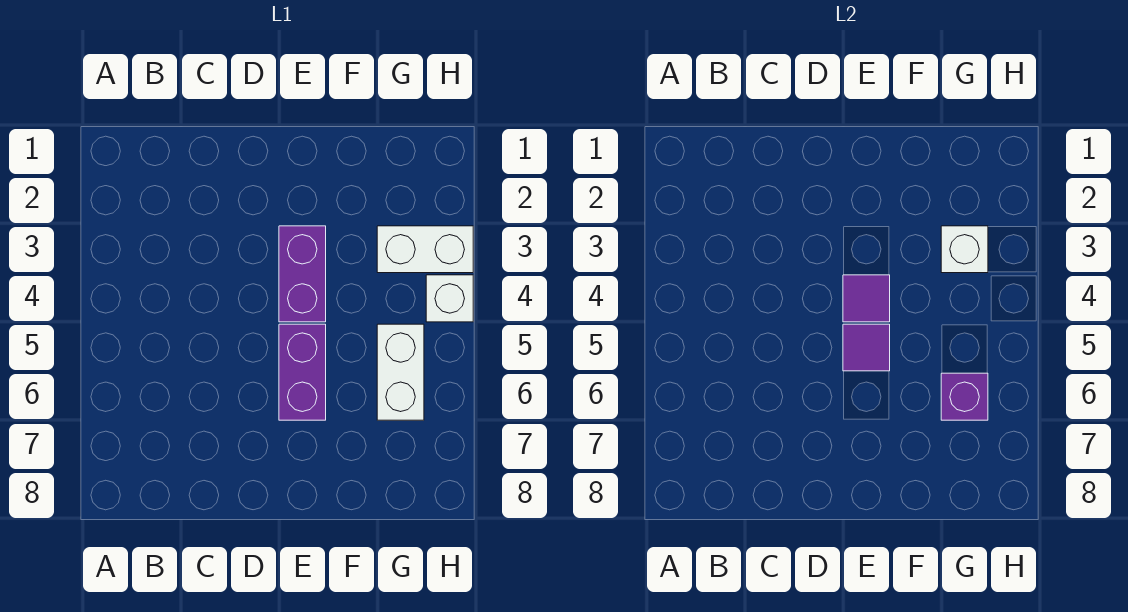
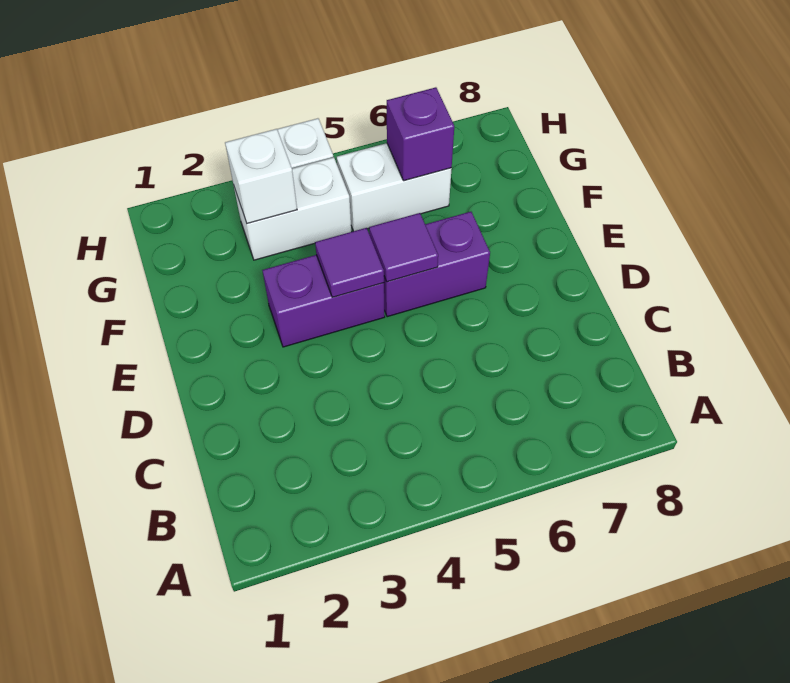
white brick G3:H3 level 1 -> white brick G3:G4 level 1

